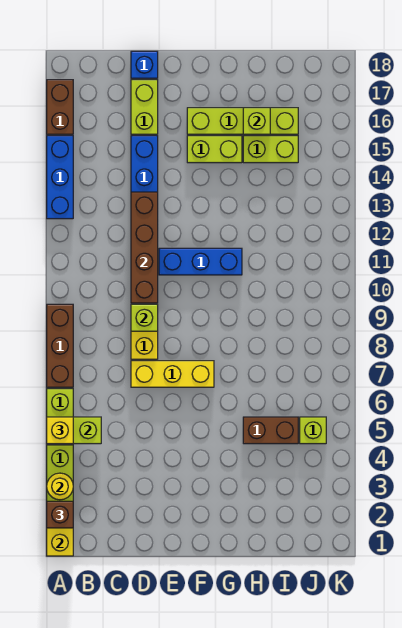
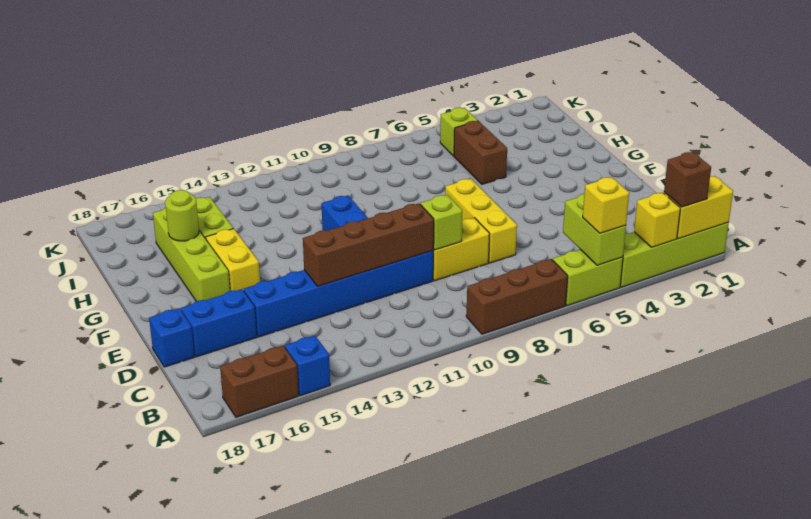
yellow round brick A3 level 2 -> yellow brick A3 level 2
blue brick A13:A15 level 1 -> blue brick A15 level 1
lime brick D16:D17 level 1 -> blue brick D16:D17 level 1
lime brick F15:G15 level 1 -> yellow brick F15:G15 level 1
lime brick H16 level 2 -> lime round brick H16 level 2

